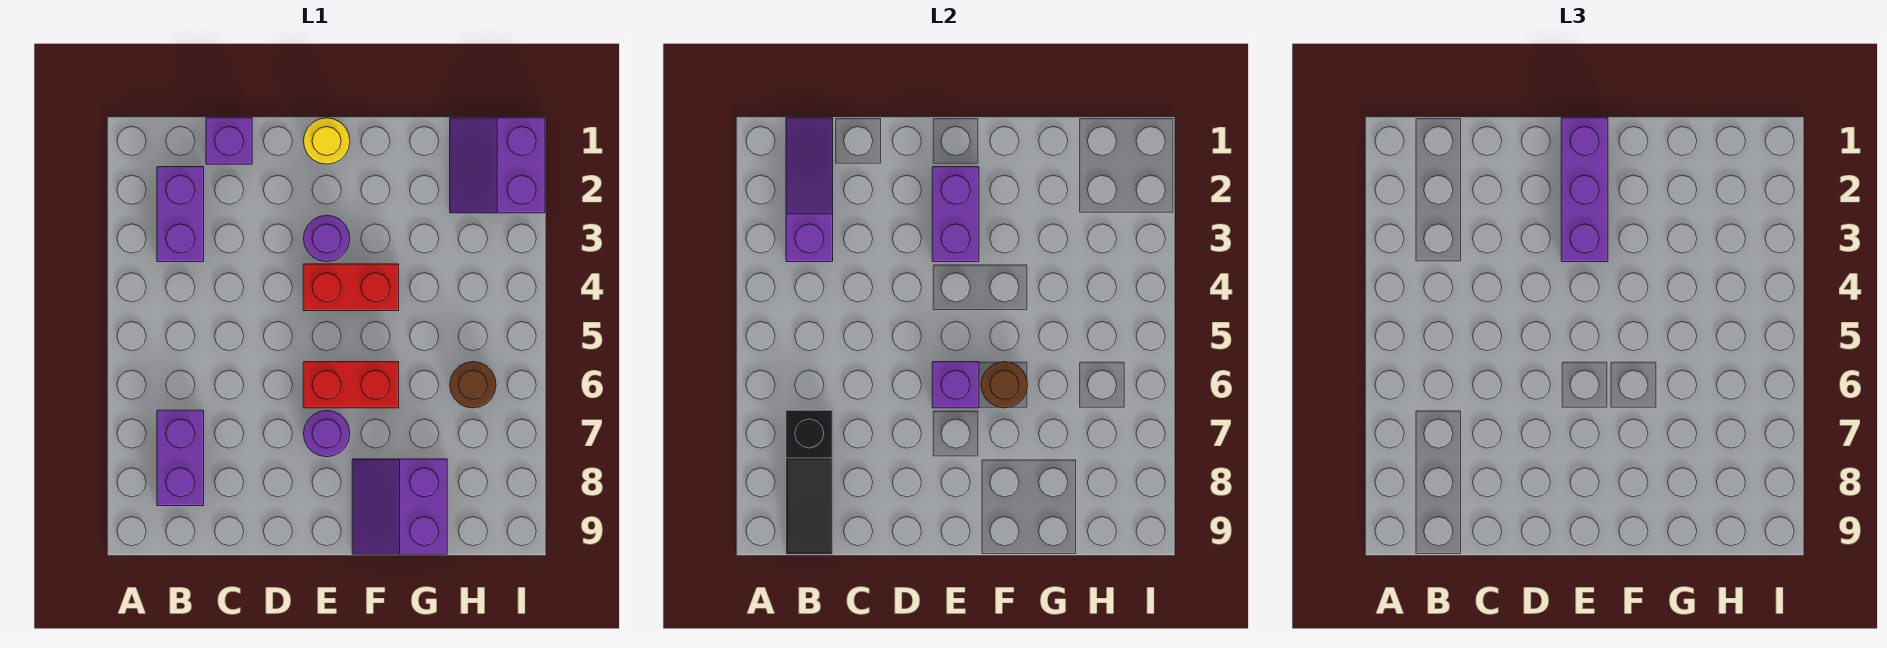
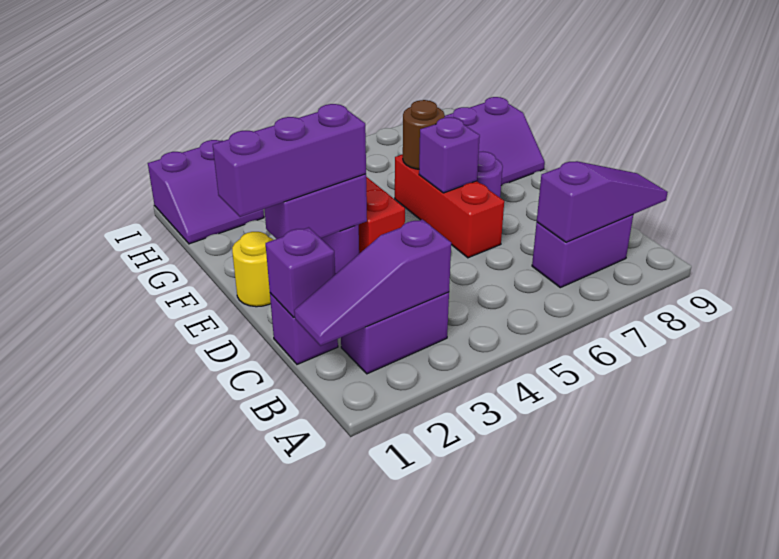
black slope B7:B9 level 2 top 7 -> purple slope B7:B9 level 2 top 7
none -> purple brick C1 level 2
red brick E6:F6 level 1 -> red brick D6:F6 level 1
brown round brick H6 level 1 -> none

